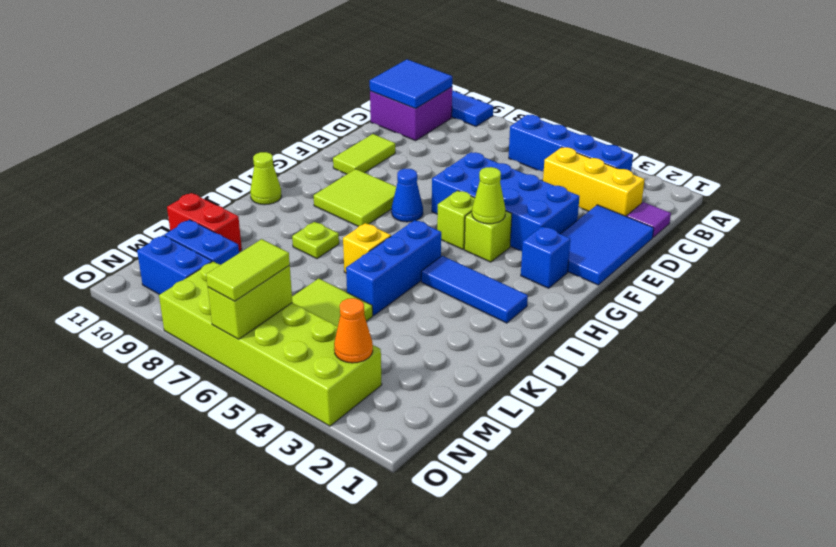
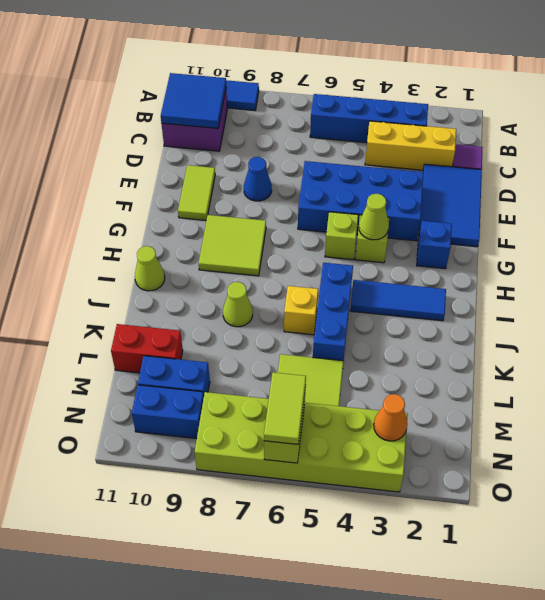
blue cone G7 level 1 -> blue cone E8 level 1
lime plate J8 level 1 -> lime cone J8 level 1

